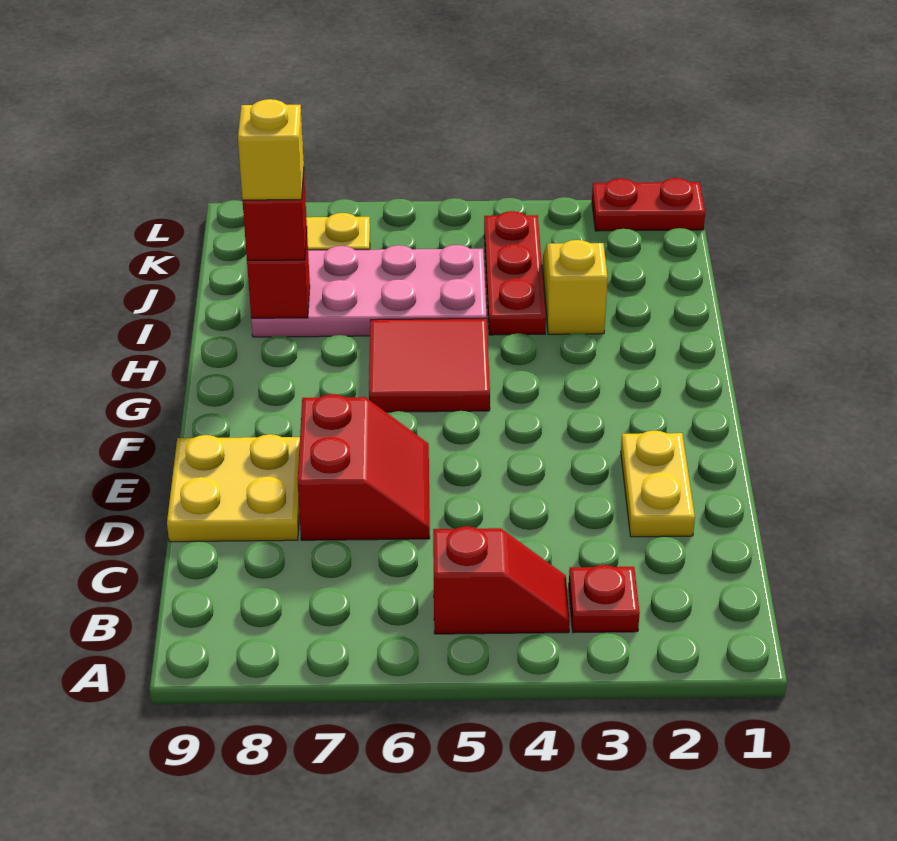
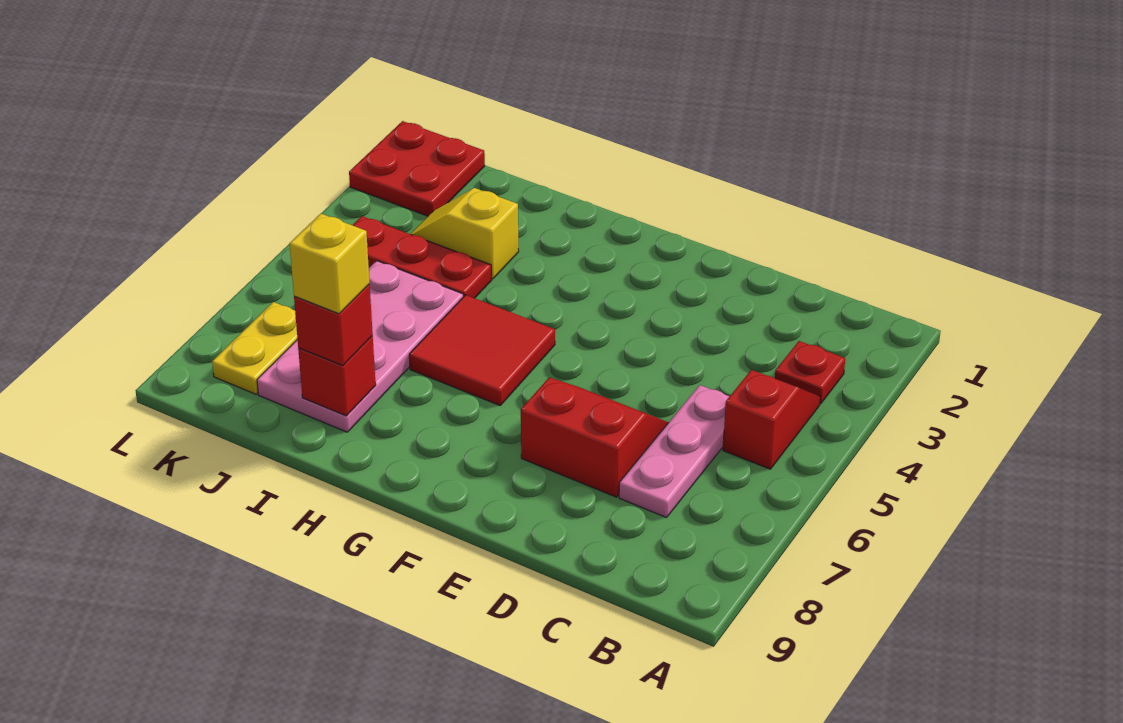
none -> pink plate C5:C7 level 1
yellow plate D2:E2 level 1 -> none
yellow plate D8:E9 level 1 -> none
red plate L1:L2 level 1 -> red plate K1:L2 level 1

